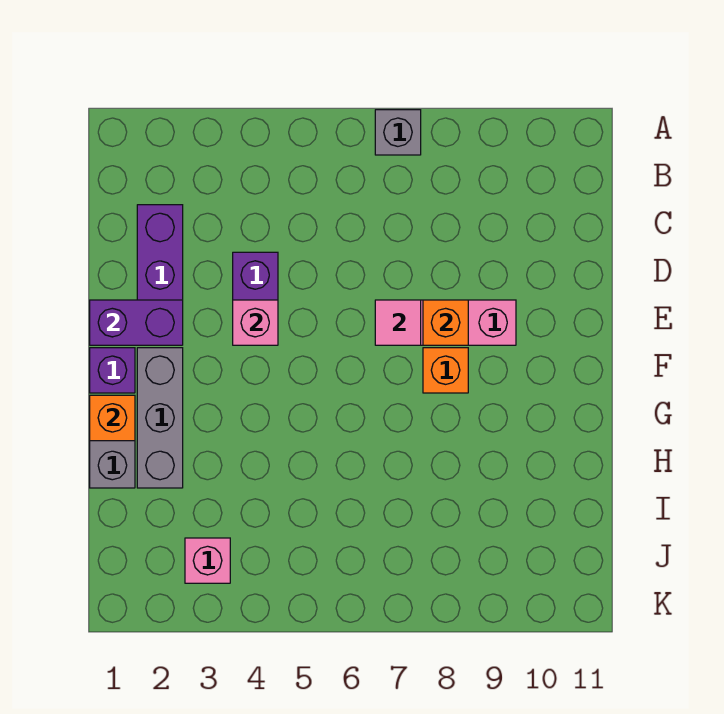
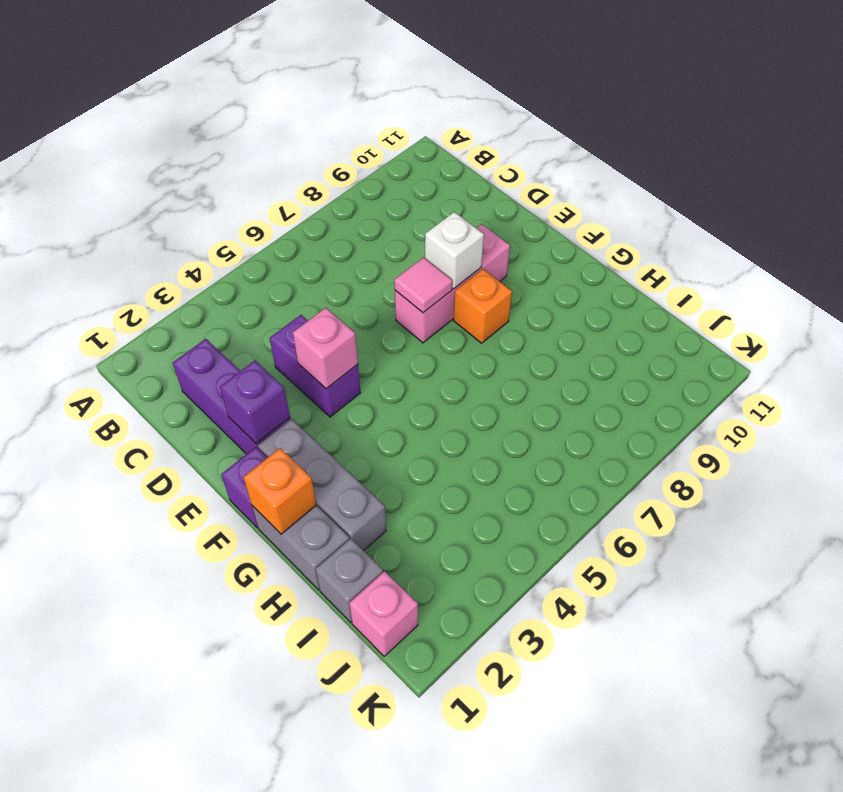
grey brick A7 level 1 -> grey brick I1 level 1
purple brick E1:E2 level 2 -> purple brick E2 level 2
orange brick E8 level 2 -> white brick E8 level 2
pink brick J3 level 1 -> pink brick J1 level 1

